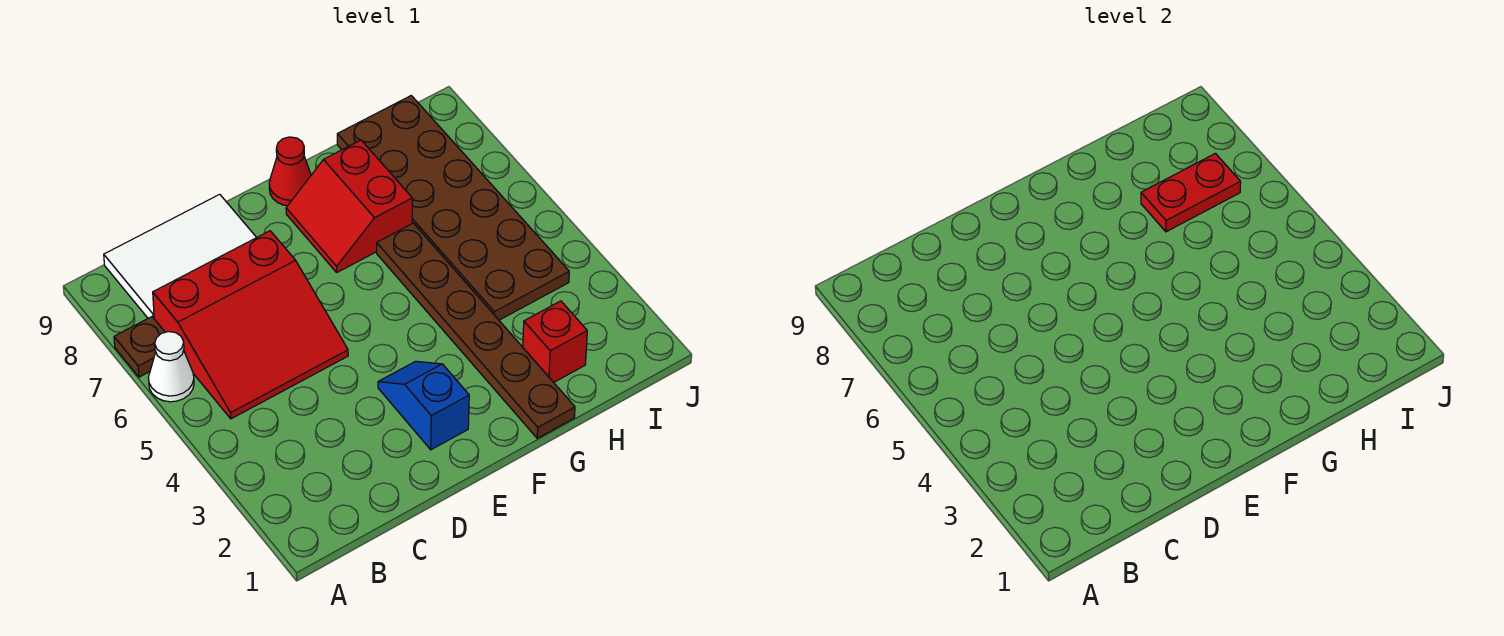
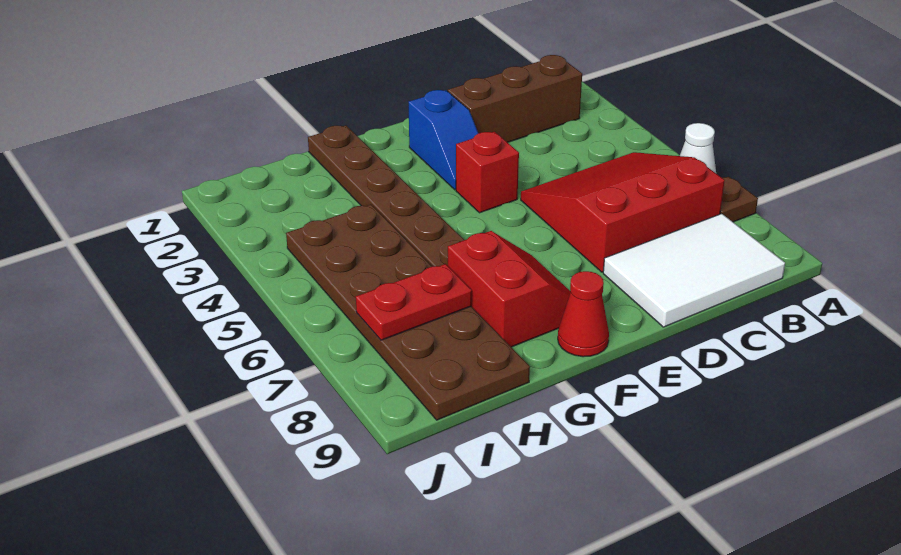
none -> brown brick B2:D2 level 1
red brick H2 level 1 -> red brick E4 level 1

